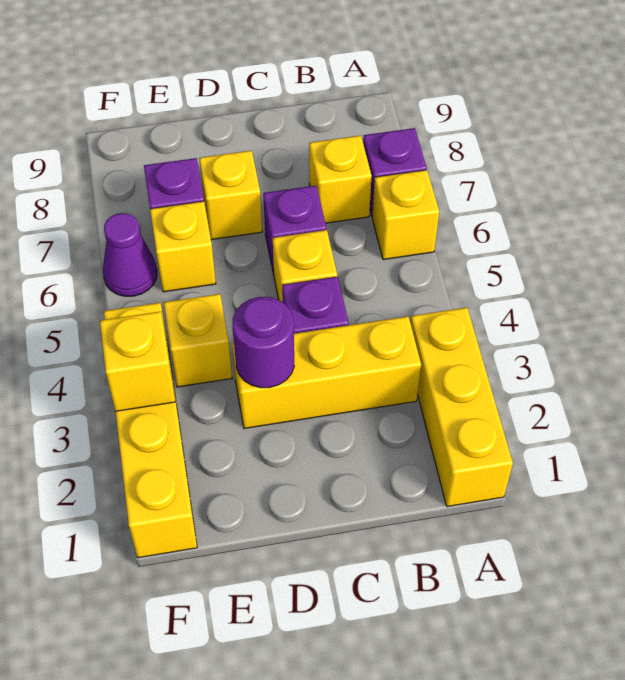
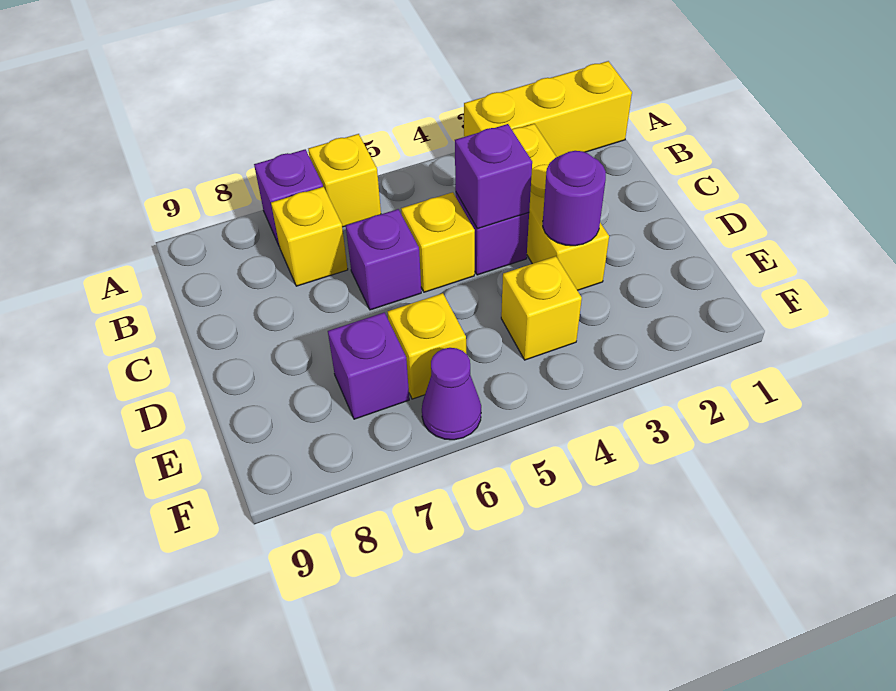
none -> purple brick C4 level 2
yellow brick D7 level 1 -> none
yellow brick F1:F4 level 1 -> none
yellow brick F3 level 2 -> none

